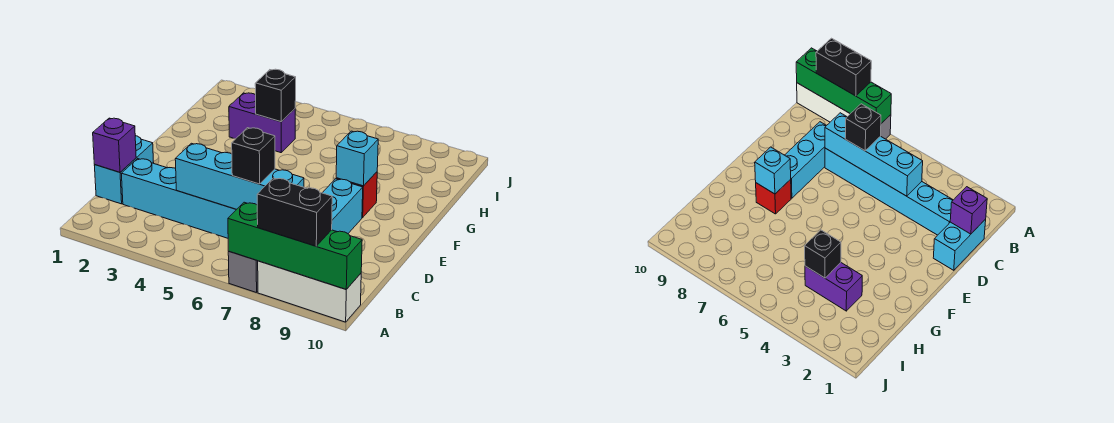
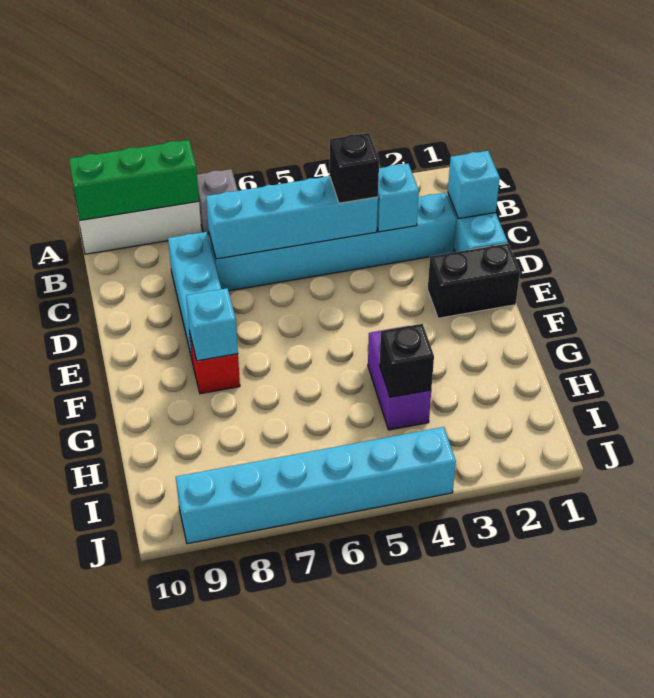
green brick A7:A10 level 2 -> green brick A8:A10 level 2
black brick A8:A9 level 3 -> black brick E1:E2 level 1
purple brick C1 level 2 -> cyan brick C1 level 2
none -> cyan brick C3 level 2
black brick C6 level 3 -> black brick C4 level 3
purple brick H3:H4 level 1 -> purple brick G4:H4 level 1
none -> cyan brick J4:J9 level 1

